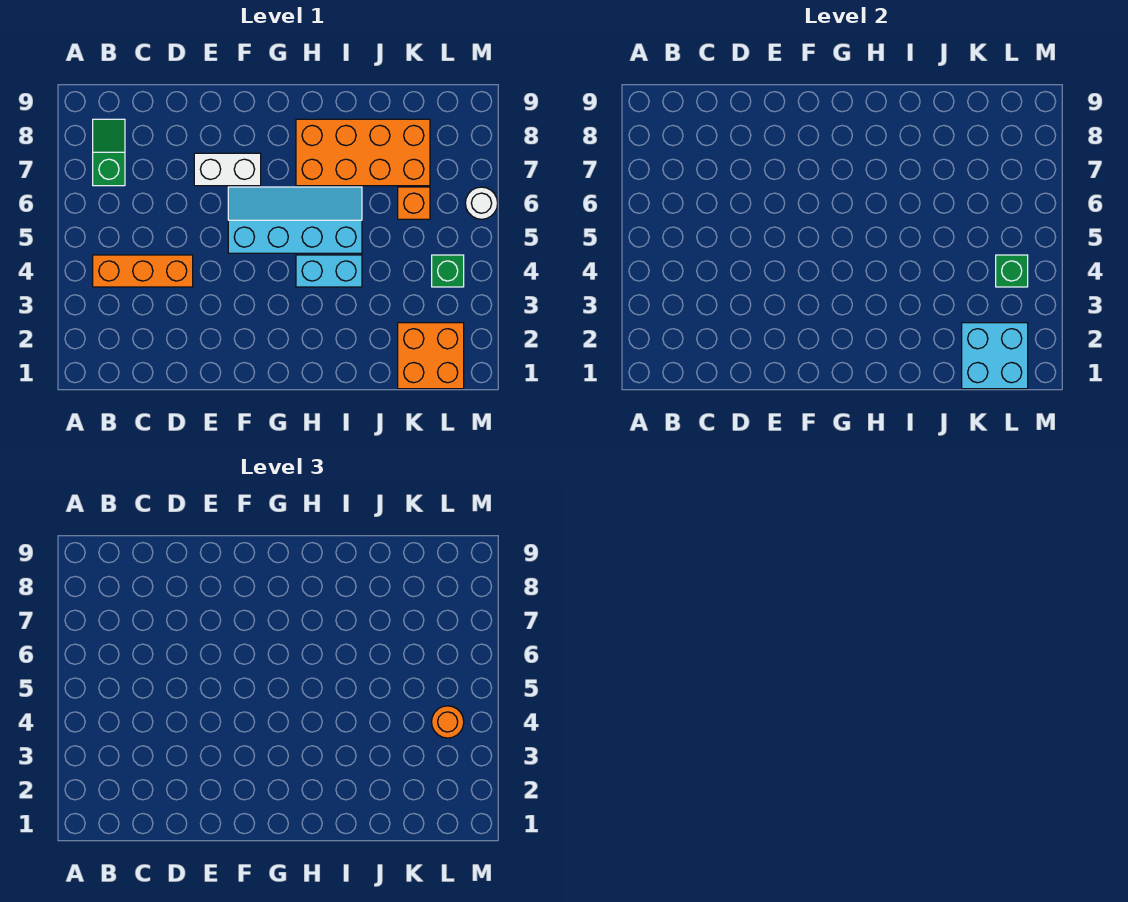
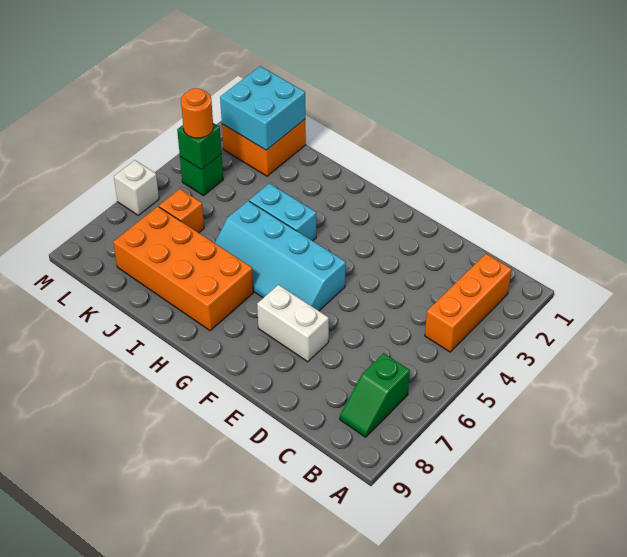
orange brick B4:D4 level 1 -> orange brick B2:B4 level 1
white round brick M6 level 1 -> white brick M6 level 1

